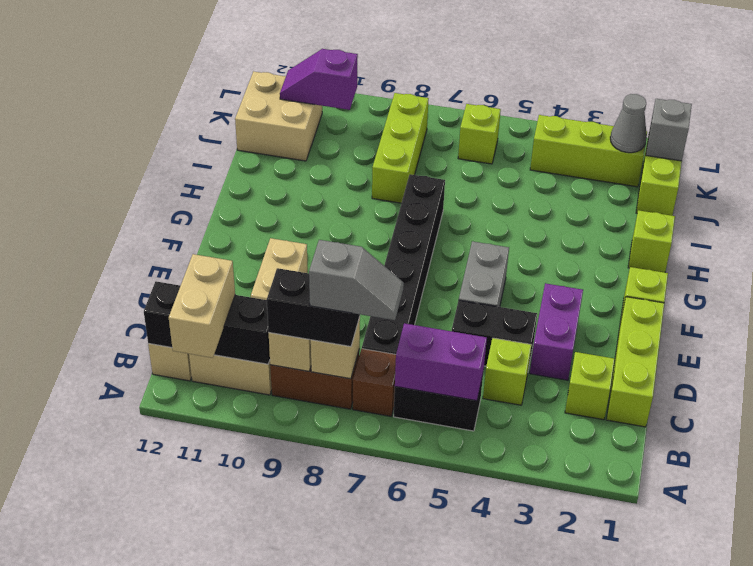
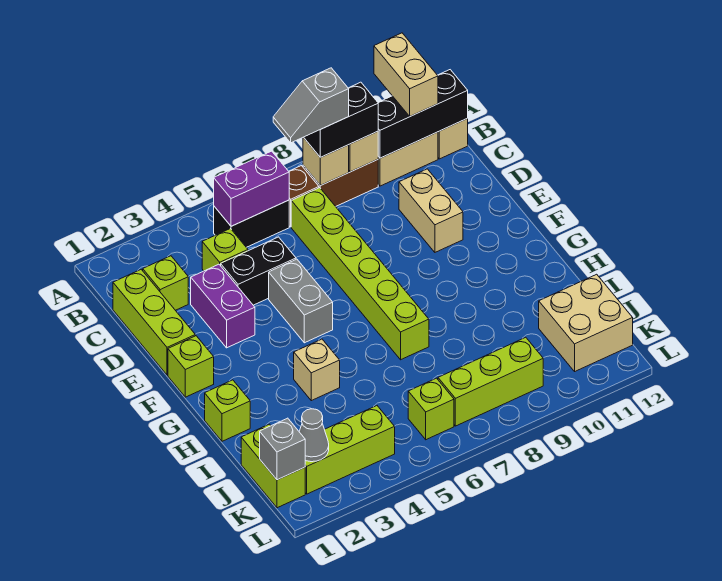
black brick C7:H7 level 1 -> lime brick C7:H7 level 1
none -> tan brick H4 level 1
lime brick I8:K8 level 1 -> lime brick K7:K9 level 1
purple slope K10:K11 level 2 top 10 -> none

